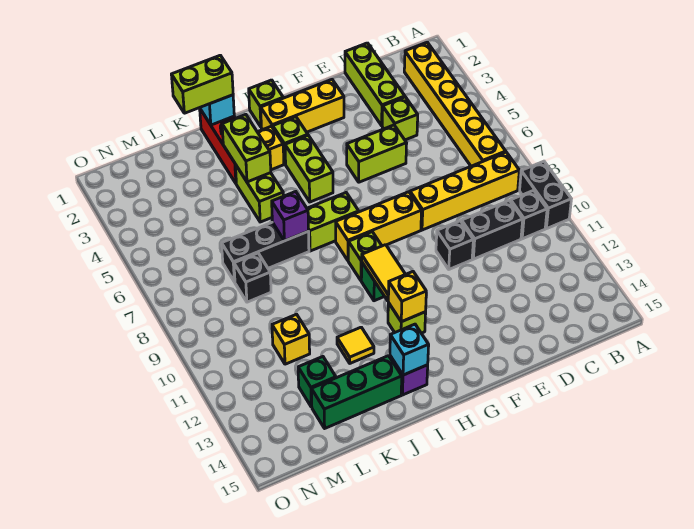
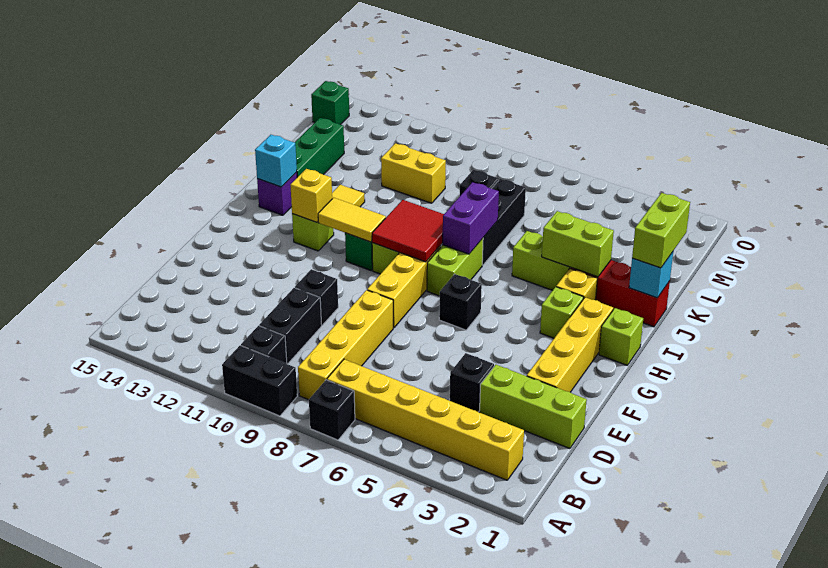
none -> black brick A7 level 1
lime brick D4 level 1 -> black brick D4 level 1
lime brick E5:F5 level 1 -> none
yellow brick F2:H2 level 1 -> yellow brick E2:H2 level 1
none -> black brick G6 level 1
lime brick H4:H5 level 1 -> none
none -> red tile H8:I9 level 2
purple brick J7 level 2 -> purple brick I7:J7 level 2
yellow brick L11 level 1 -> yellow brick L10:L11 level 1
green brick L13 level 1 -> green brick N15 level 1

